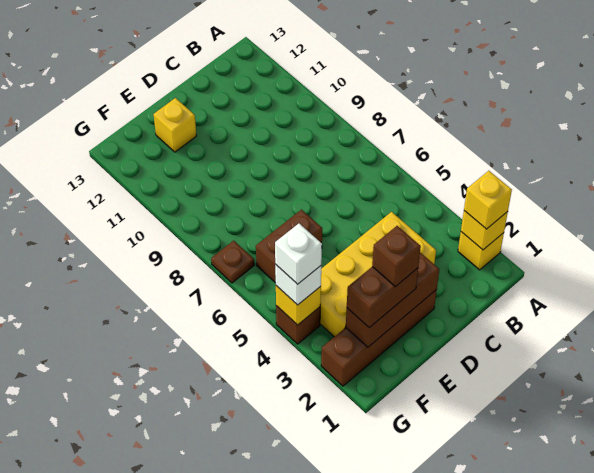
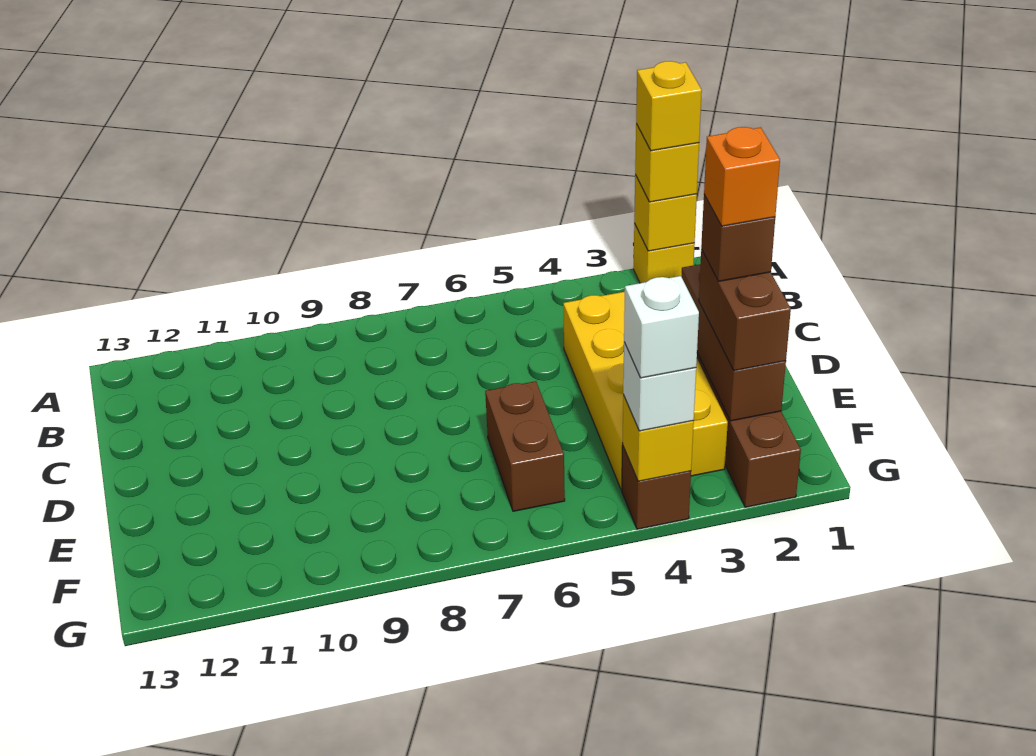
none -> orange brick E2 level 5
yellow brick E12 level 1 -> yellow brick A2 level 4
brown plate G7 level 1 -> none

